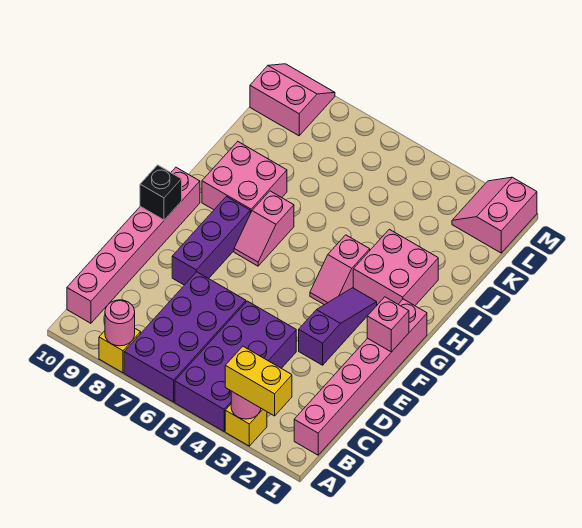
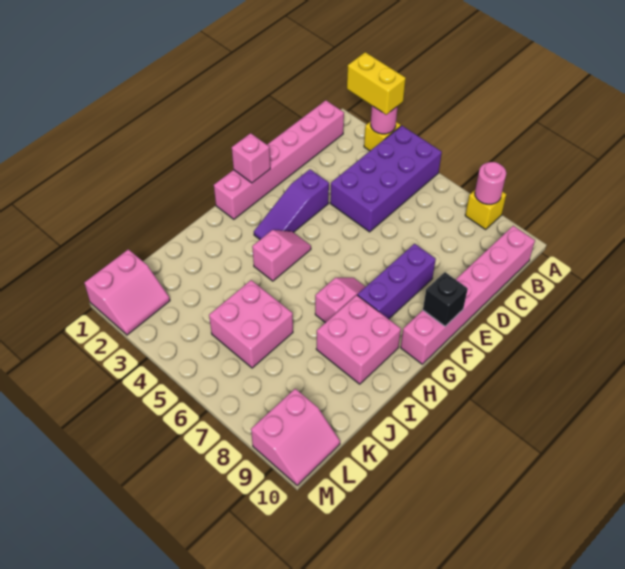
purple brick A6:D7 level 1 -> none
pink brick H2:I3 level 1 -> pink brick J5:K6 level 1
pink slope L9:M10 level 1 top L -> pink slope L9:M10 level 1 top 9

